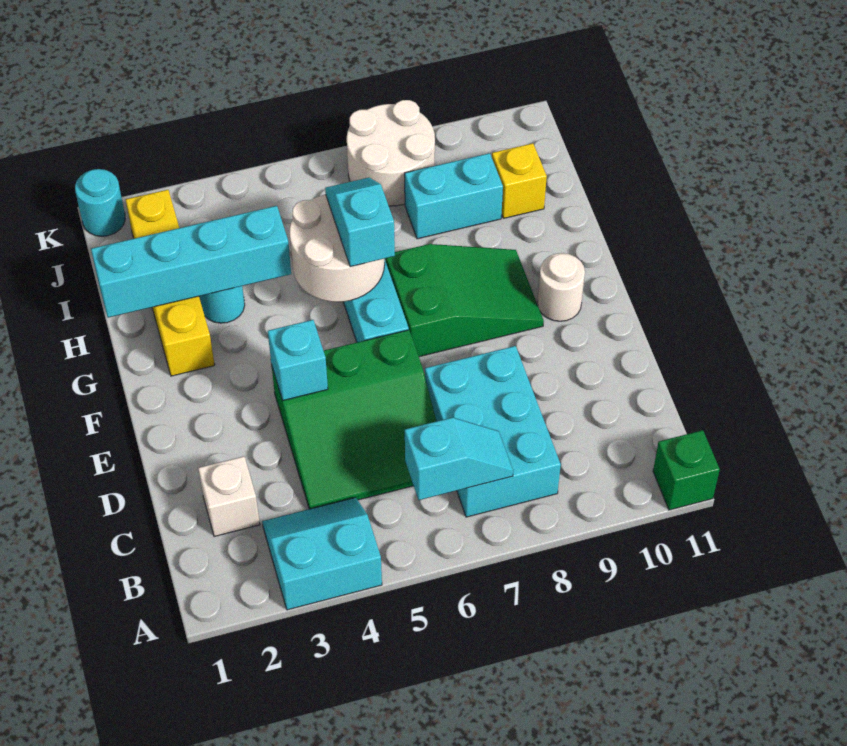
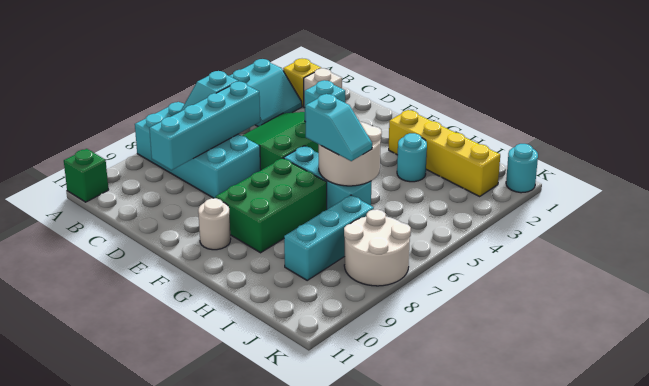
cyan brick B7:D8 level 1 -> cyan brick A7:D8 level 1
green slope F7:G9 level 1 top 7 -> green brick F7:G9 level 1
cyan brick H1:H4 level 2 -> cyan brick C6:C9 level 2
cyan brick I8:I9 level 1 -> cyan brick I7:I9 level 1
yellow brick I10 level 1 -> yellow brick B2 level 1

